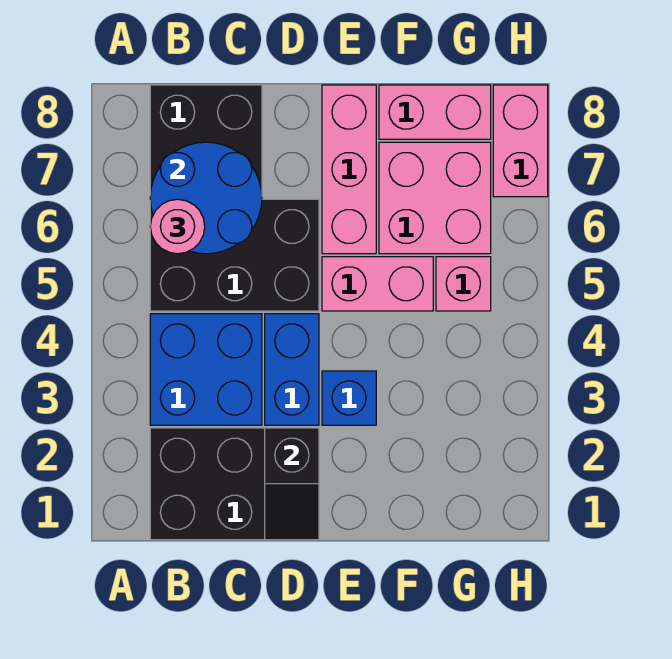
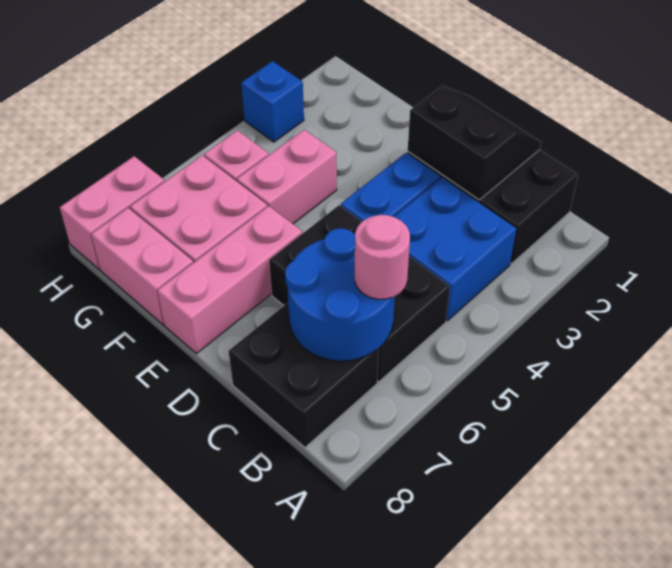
black slope D1:D2 level 2 top 2 -> black slope C1:D2 level 2 top 2
blue brick E3 level 1 -> blue brick H3 level 1
pink brick E5:F5 level 1 -> pink brick F4:F5 level 1

